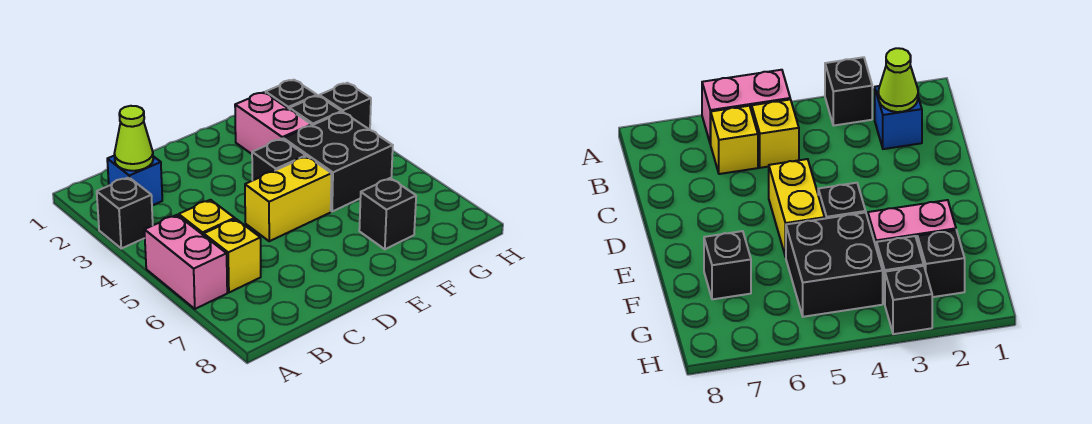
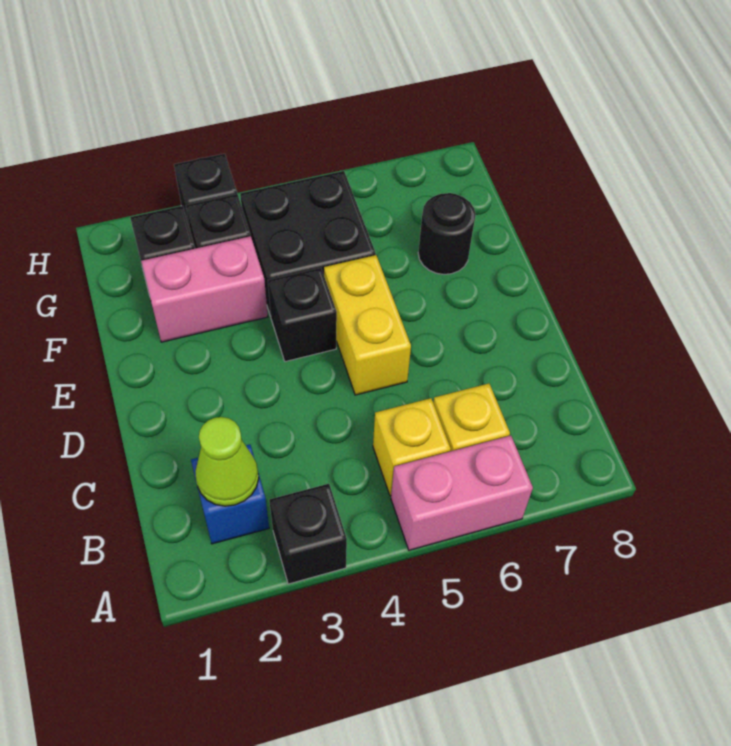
black brick F7 level 1 -> black round brick F7 level 1

